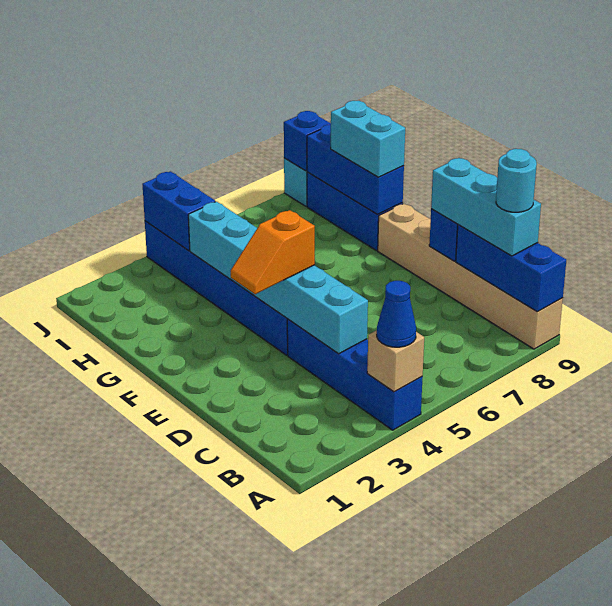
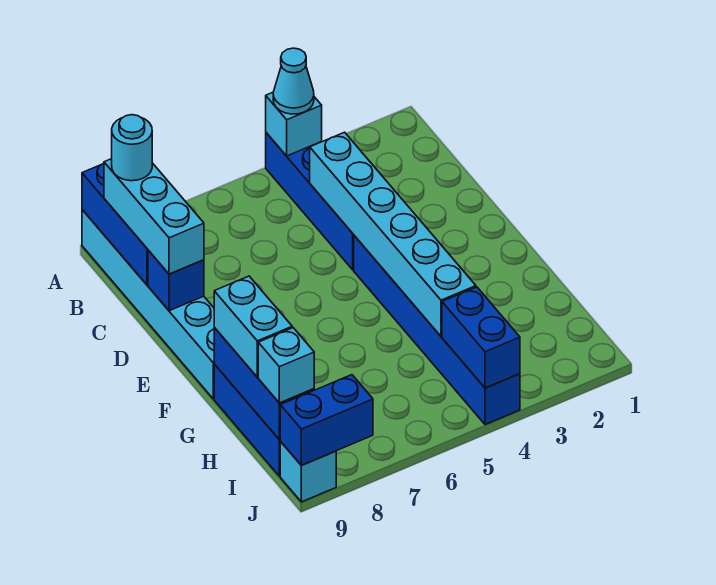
tan brick A4 level 2 -> cyan brick A4 level 2
blue cone A4 level 3 -> cyan cone A4 level 3
tan brick A9:F9 level 1 -> cyan brick A9:F9 level 1
orange slope E3:E4 level 3 top 4 -> none
none -> cyan brick I9 level 3
blue brick J9 level 2 -> blue brick J8:J9 level 2

